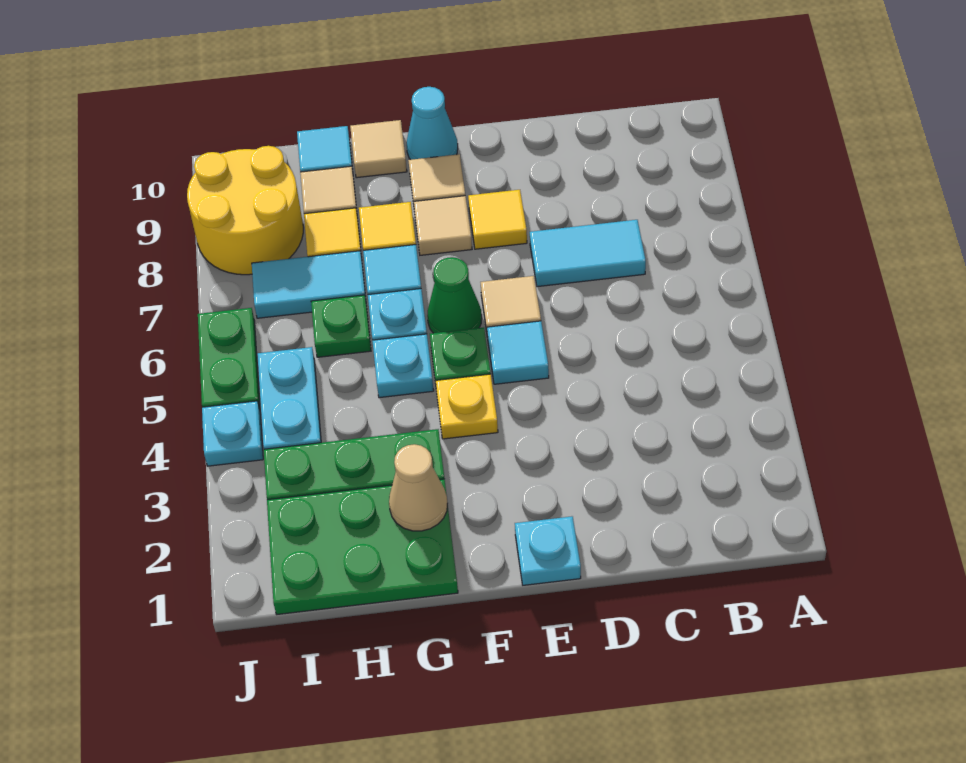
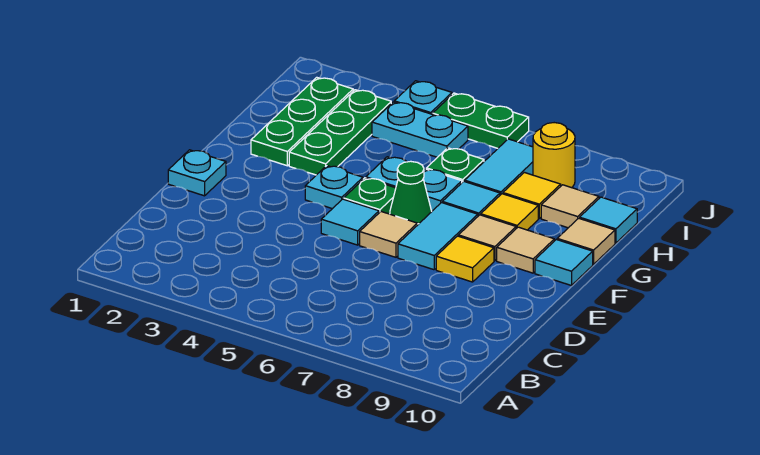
cyan tile C7:D7 level 1 -> cyan tile E7:F7 level 1
yellow plate F4 level 1 -> cyan plate F4 level 1
cyan cone F10 level 1 -> cyan tile F10 level 1
green plate G1:I2 level 1 -> green plate G2:I2 level 1
tan cone G2 level 2 -> none
yellow round brick I8:J9 level 1 -> yellow round brick I8 level 1

